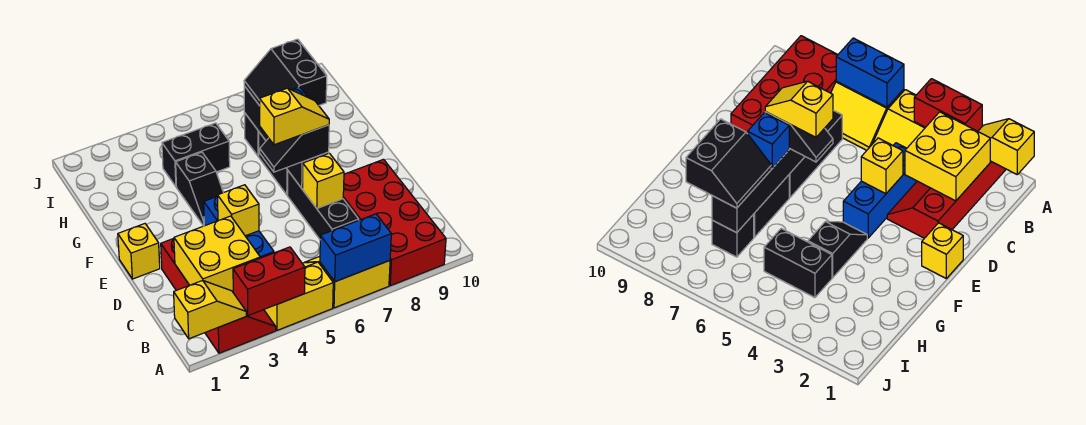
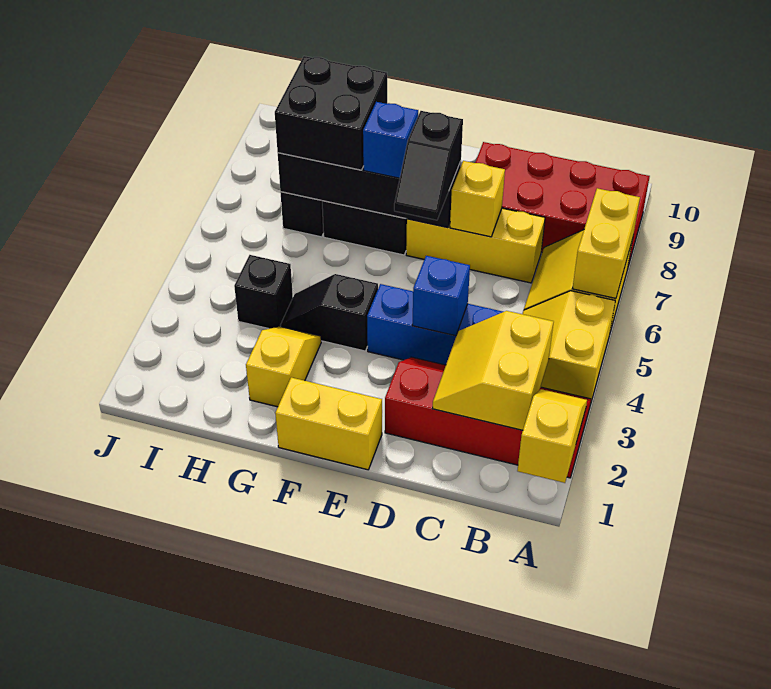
red brick A3:A4 level 2 -> none
blue brick A6:A7 level 2 -> yellow brick A6:A7 level 2
yellow brick B2:C3 level 2 -> yellow slope B2:C3 level 2 top B
black brick C7:E7 level 1 -> yellow brick C7:E7 level 1
yellow brick D4 level 2 -> blue brick D4 level 2
yellow brick E1 level 1 -> yellow brick E1:F1 level 1
yellow slope E6:E7 level 4 top 6 -> yellow slope G2:G3 level 1 top 2
black slope F4:G4 level 1 top G -> black slope F4:G4 level 1 top F
black slope G7:H8 level 3 top 8 -> black brick G7:H8 level 3
black brick H4:H5 level 1 -> black brick H4 level 1

